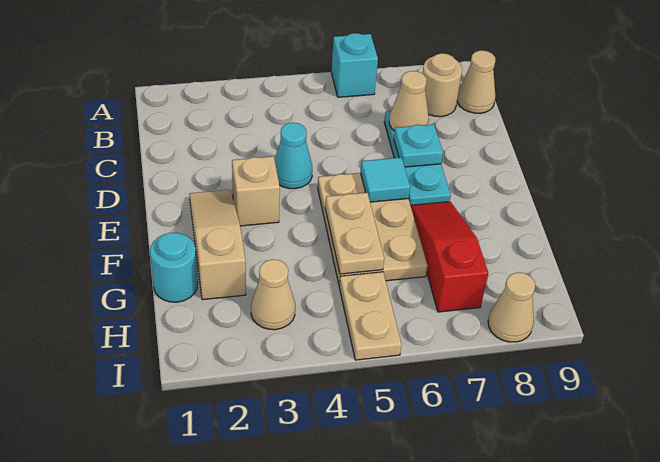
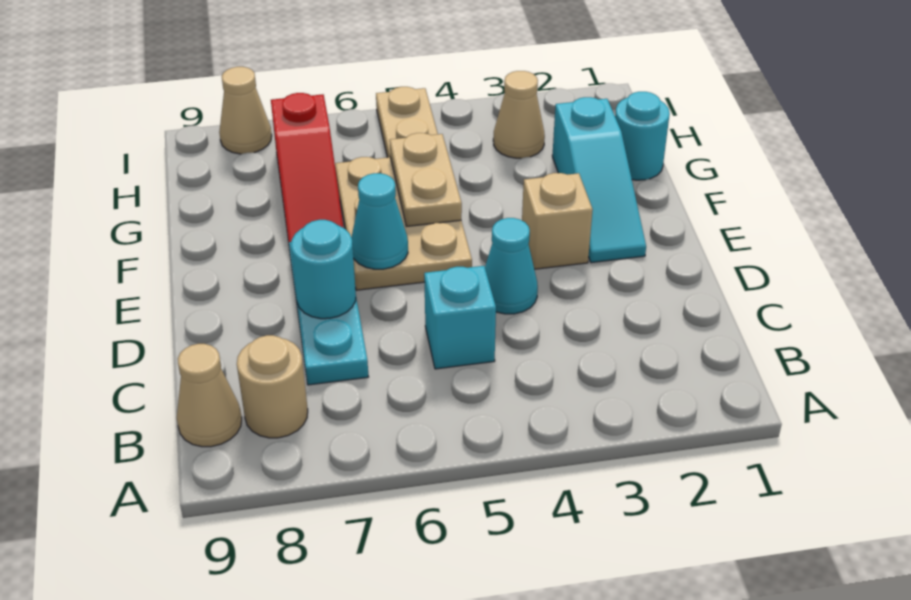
cyan brick A6 level 1 -> cyan brick C5 level 1
tan cone C7 level 2 -> none
cyan plate D7 level 2 -> cyan round brick D7 level 2
tan slope E2:G2 level 1 top G -> cyan slope E2:G2 level 1 top G
cyan tile E6 level 2 -> cyan cone E6 level 2

